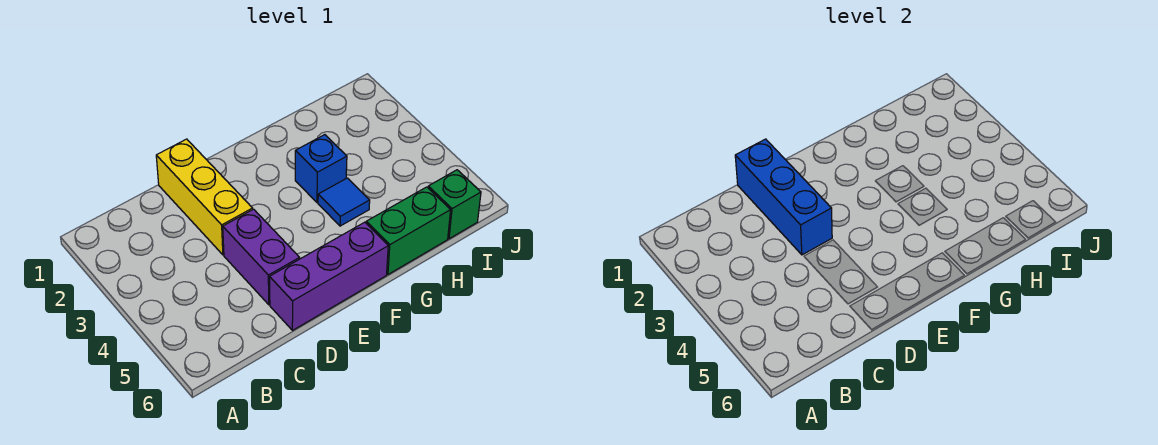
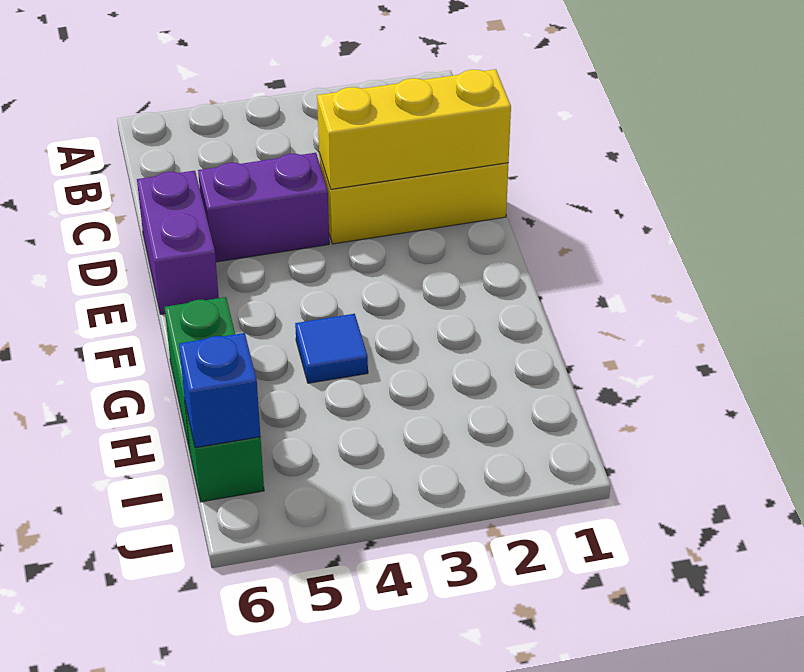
blue brick D1:D3 level 2 -> yellow brick D1:D3 level 2
purple brick D6:F6 level 1 -> purple brick D6:E6 level 1
blue brick G3 level 1 -> blue brick I6 level 2

